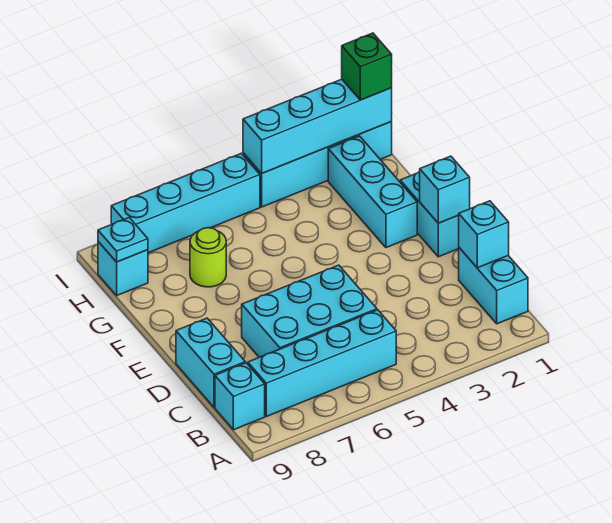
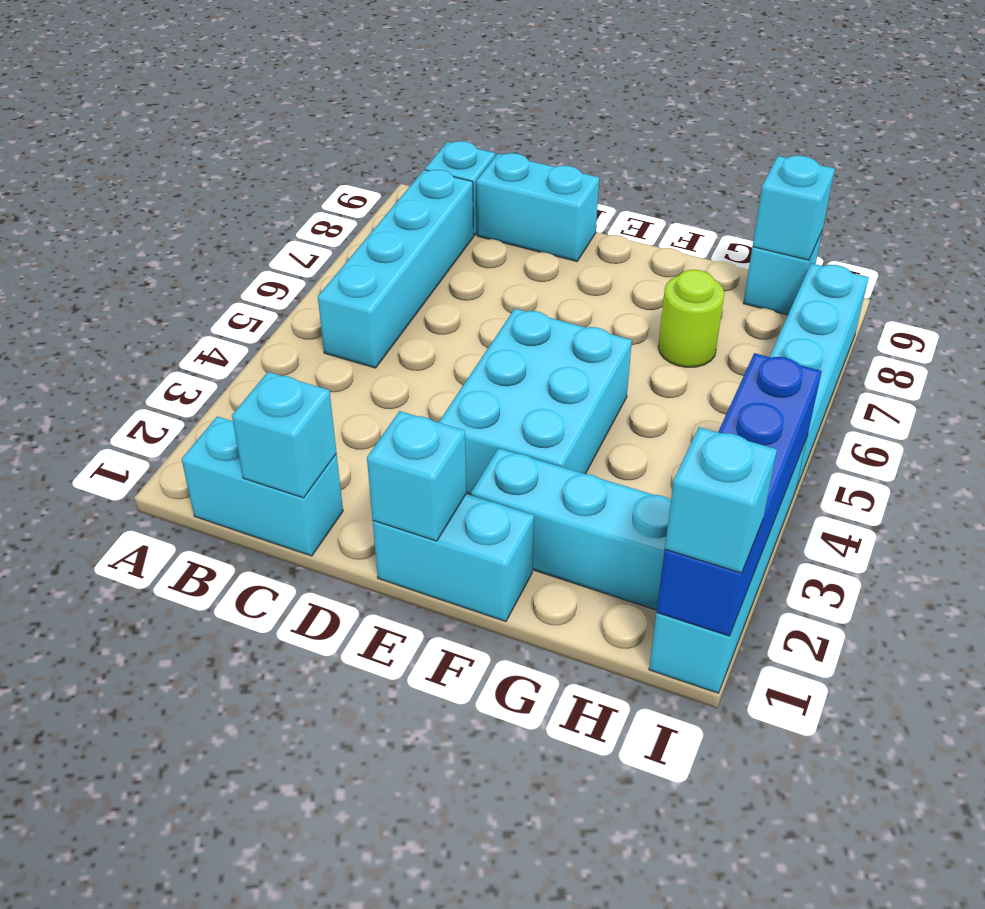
cyan brick C5:D7 level 1 -> cyan brick E3:F5 level 1
cyan plate H9 level 2 -> cyan brick H9 level 2
cyan brick I1:I4 level 2 -> blue brick I1:I4 level 2
green brick I1 level 3 -> cyan brick I1 level 3

